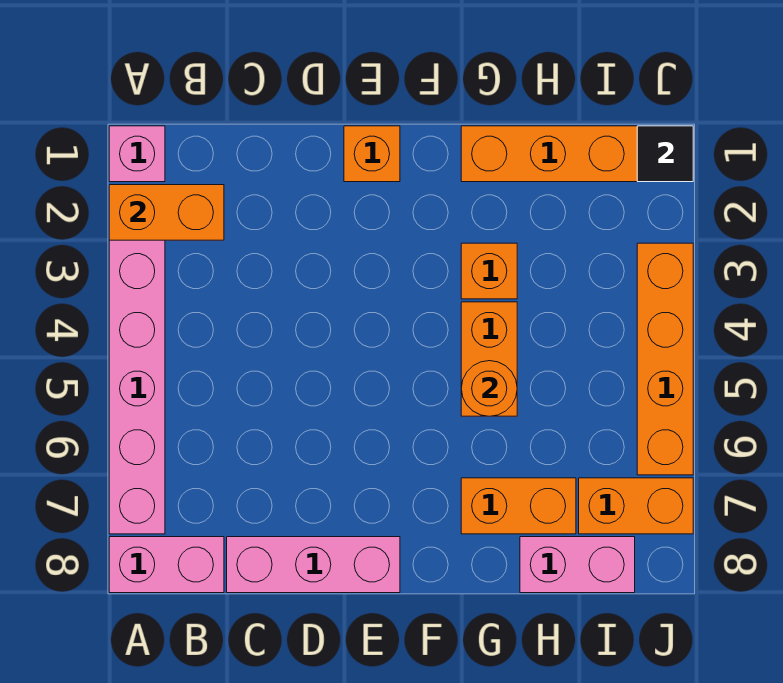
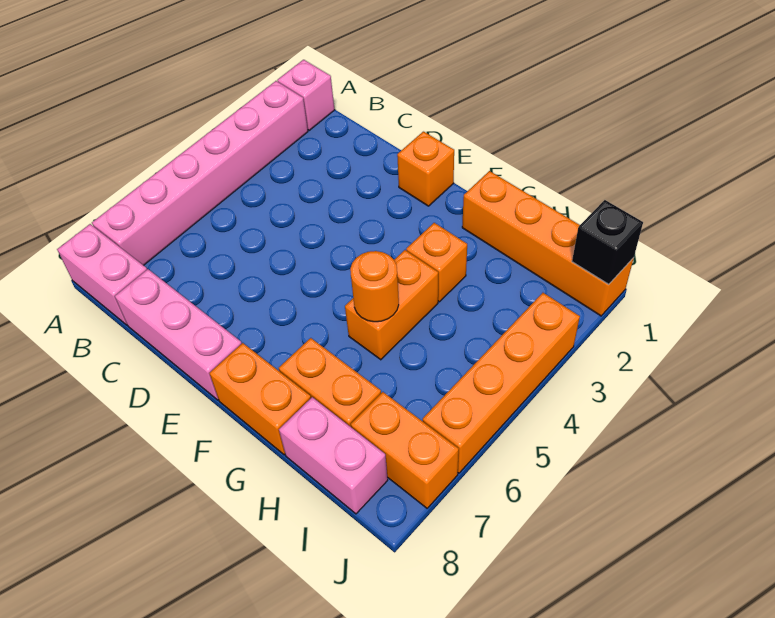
orange brick A2:B2 level 2 -> orange brick F8:G8 level 1
black tile J1 level 2 -> black brick J1 level 2

